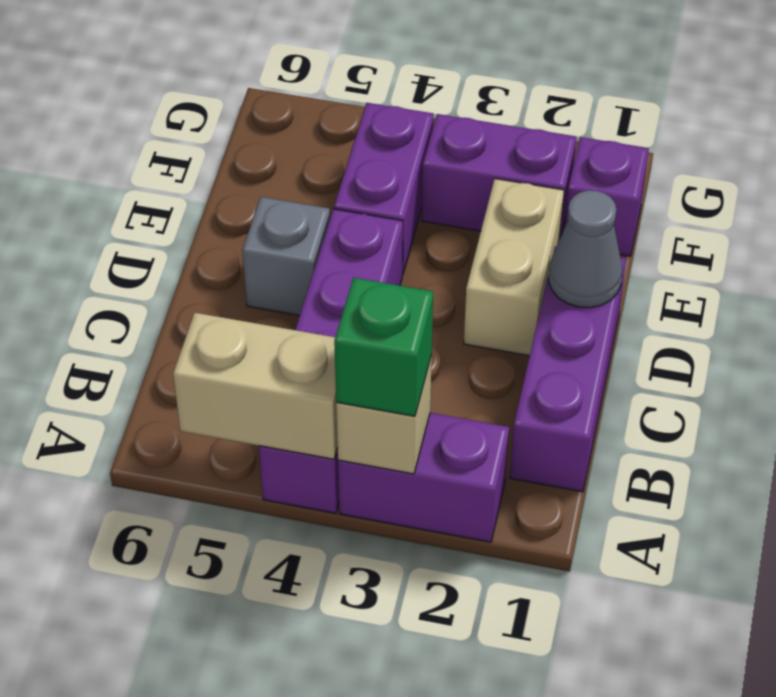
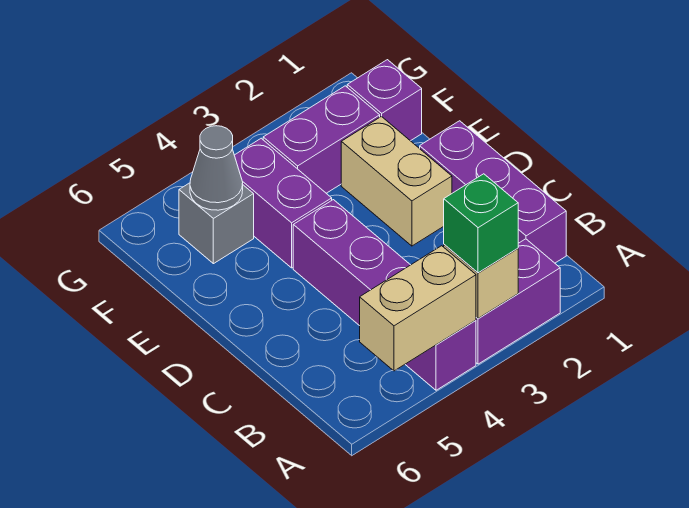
grey cone D1 level 2 -> grey cone F5 level 2
grey brick D5 level 1 -> grey brick F5 level 1

